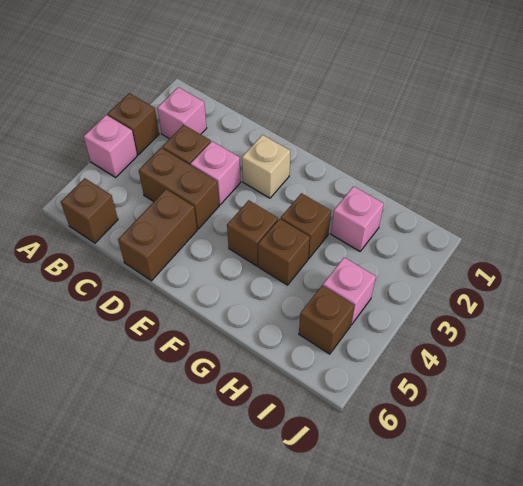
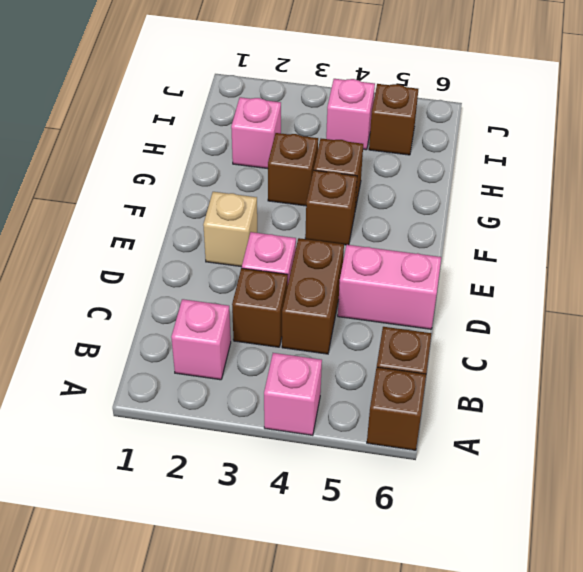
brown brick A3 level 1 -> brown brick A6 level 1
brown brick D5:D6 level 1 -> pink brick D5:D6 level 1

